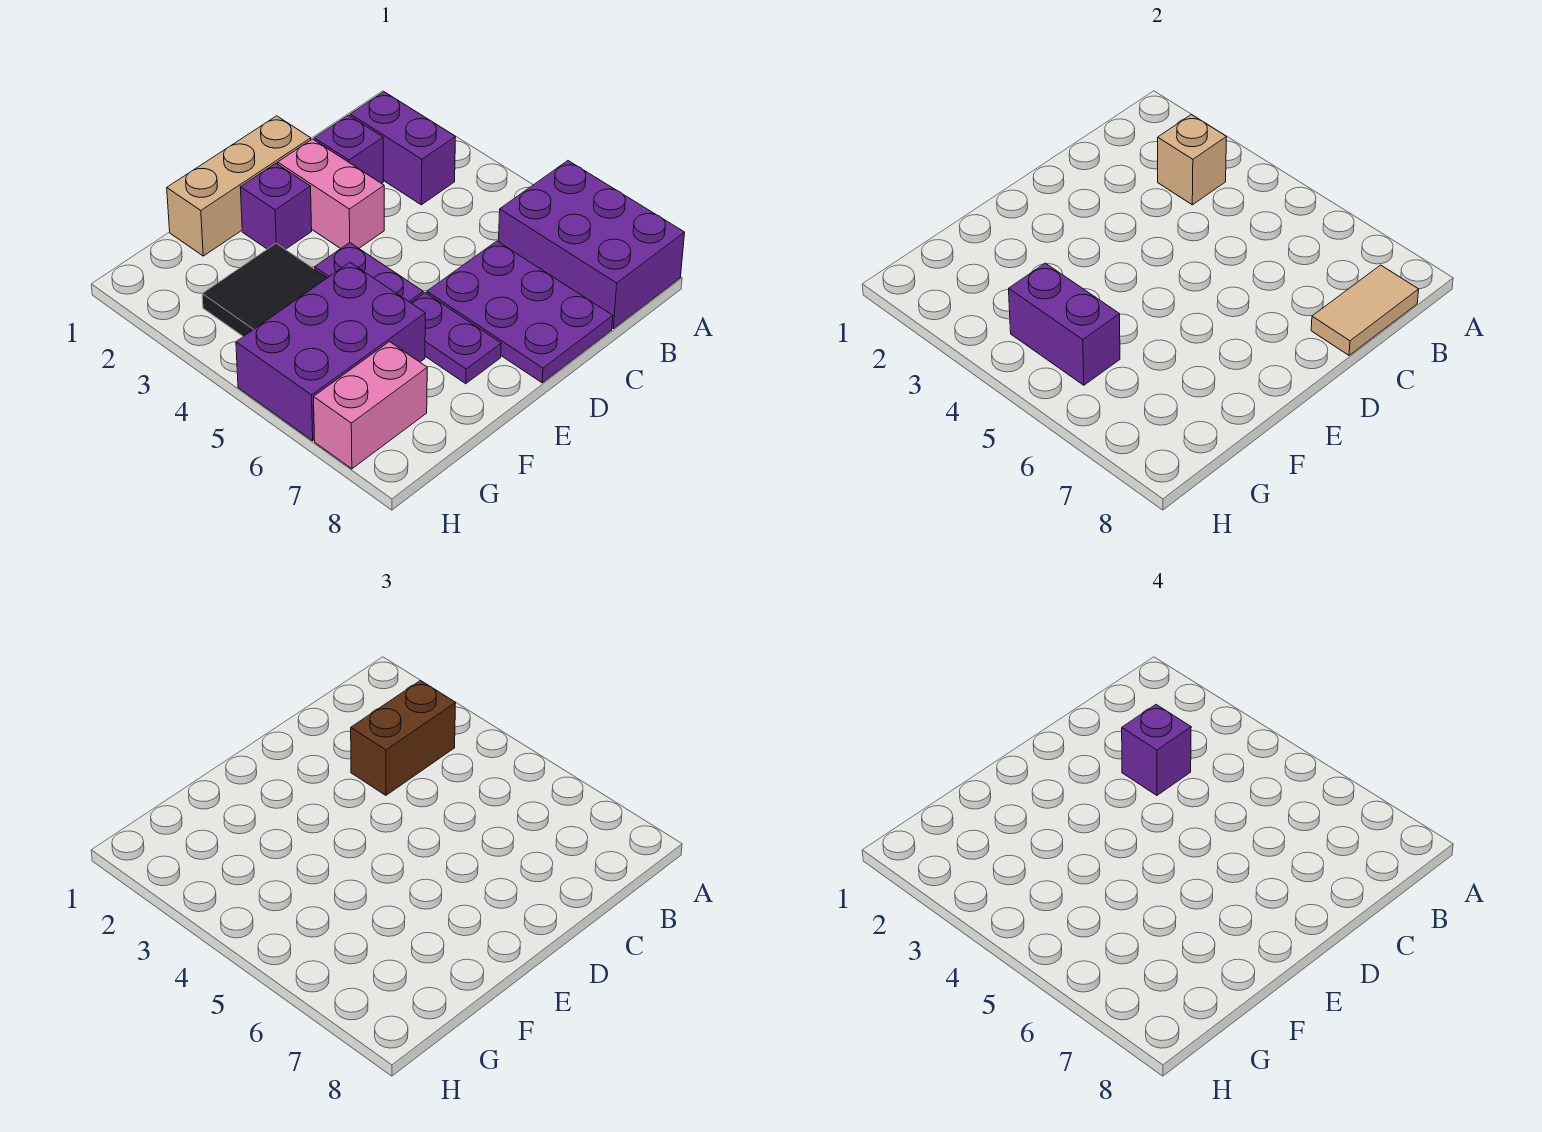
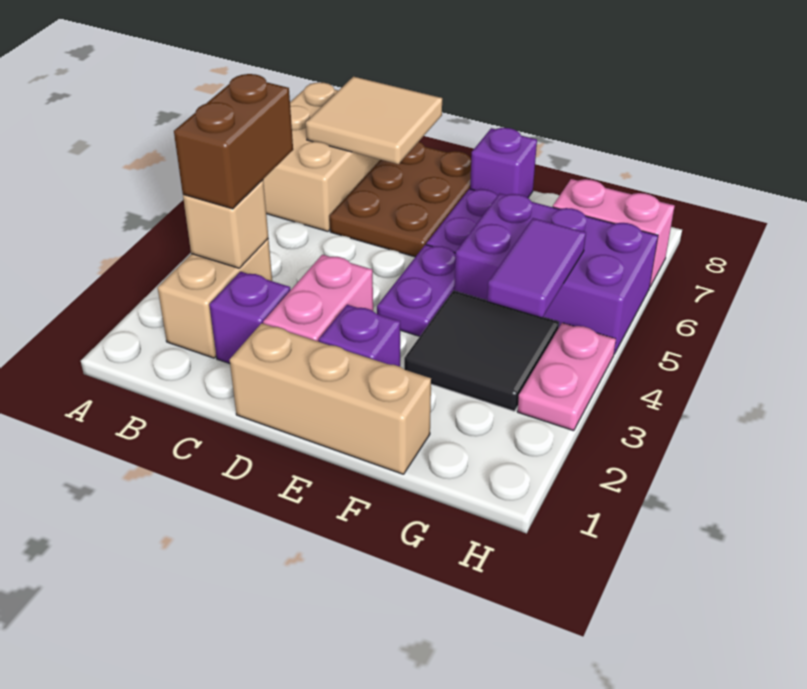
purple brick A6:B8 level 1 -> tan brick A6:B8 level 1
purple brick B2:B3 level 1 -> tan brick B2:B3 level 1
brown brick B3:C3 level 3 -> brown brick B3:B4 level 3
tan tile B8:C8 level 2 -> tan tile B7:C8 level 2
purple brick C3 level 4 -> purple brick E8 level 1
purple plate C6:D8 level 1 -> brown plate C6:D8 level 1
purple brick G4:G5 level 2 -> purple tile G4:G5 level 2
none -> pink plate H3:H4 level 1

